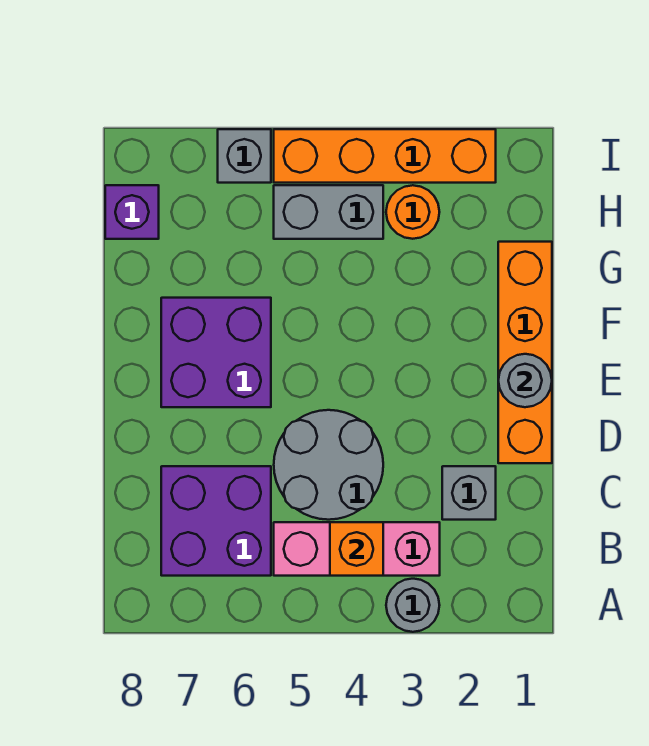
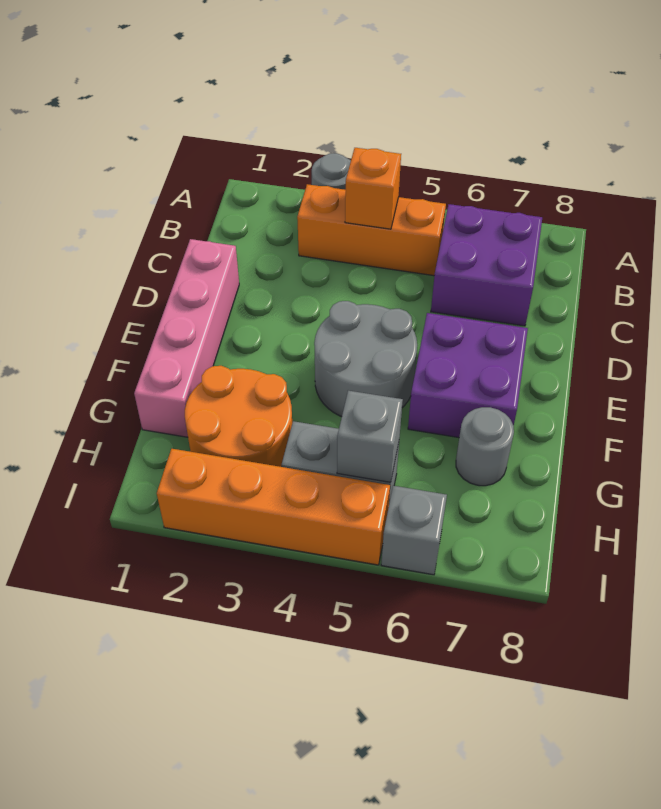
pink brick B3:B5 level 1 -> orange brick B3:B5 level 1
grey brick C2 level 1 -> grey brick H5 level 2
grey round brick C4:D5 level 1 -> grey round brick E4:F5 level 1
orange brick D1:G1 level 1 -> pink brick D1:G1 level 1
grey round brick E1 level 2 -> grey round brick G7 level 1
orange round brick H3 level 1 -> orange round brick G2:H3 level 1
purple brick H8 level 1 -> none

